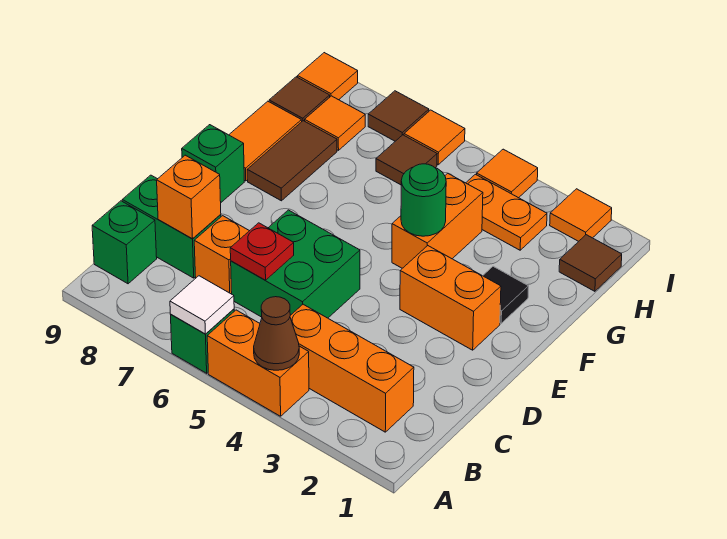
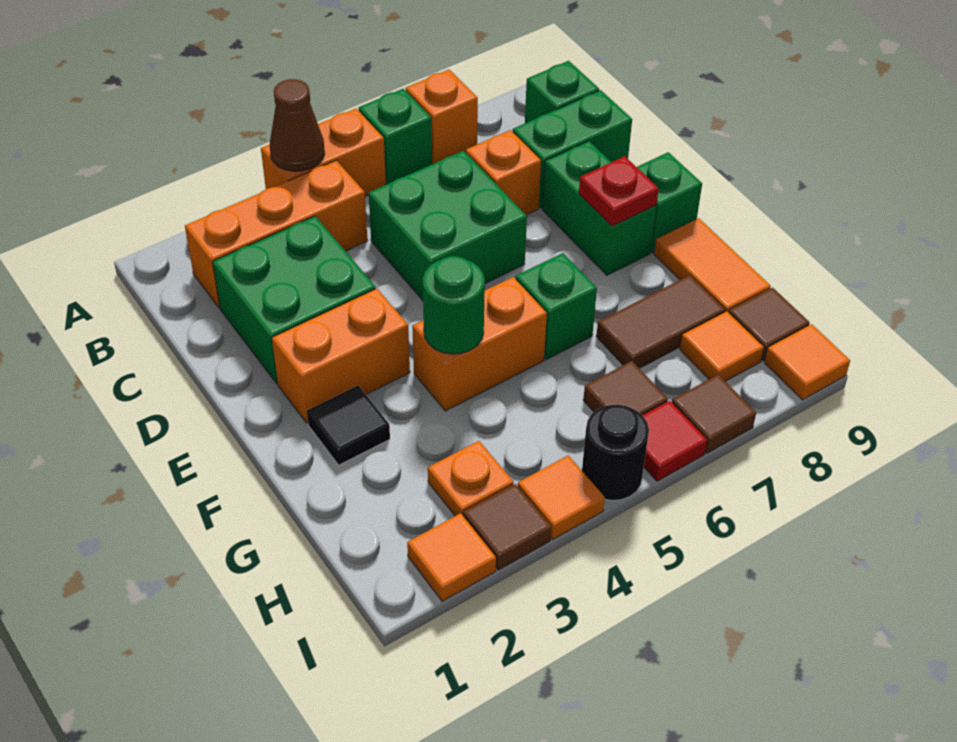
white tile A6 level 2 -> none
none -> green brick C2:D3 level 1
red plate C6 level 2 -> red plate E8 level 2
orange brick C8 level 2 -> orange brick A7 level 1
none -> green brick D8:E8 level 1
orange brick F4:G4 level 1 -> orange brick F4:F5 level 1
none -> green brick F6 level 1
brown tile F8:G8 level 1 -> brown tile G7:G8 level 1
brown tile H1 level 1 -> brown tile I3 level 1
orange plate H3:H4 level 1 -> orange plate H3 level 1
none -> black round brick I5 level 1
orange tile I6 level 1 -> red tile I6 level 1

